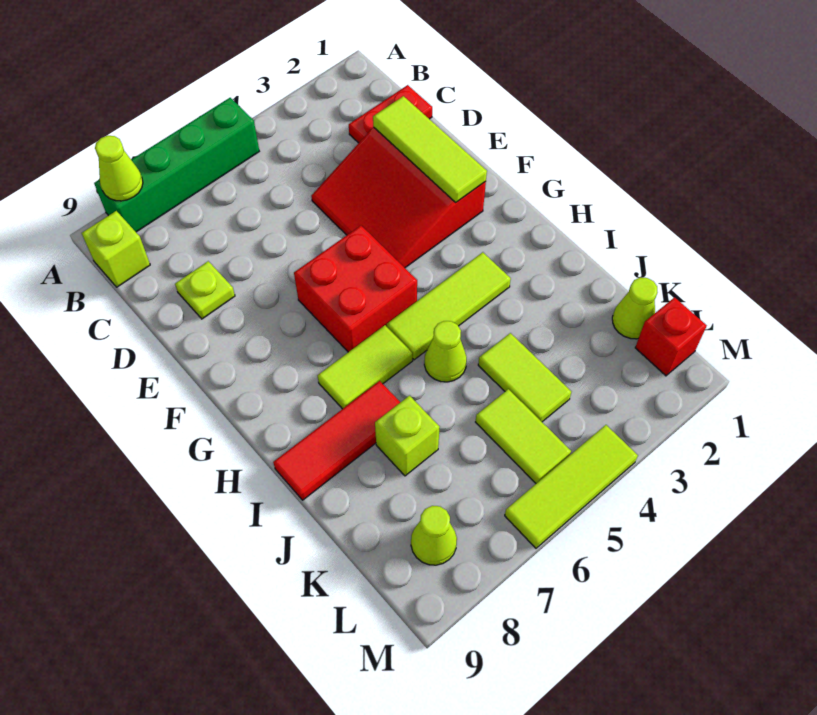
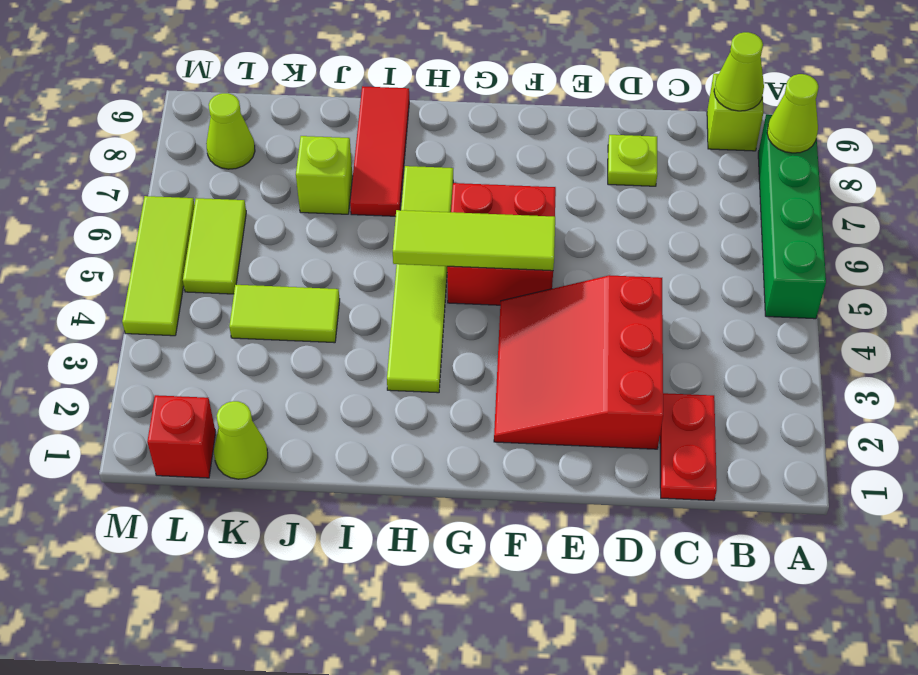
red slope D2:F4 level 1 top 2 -> red slope D2:F4 level 1 top D
lime tile D2:F2 level 2 -> lime tile F5:H5 level 2
lime cone I5 level 1 -> lime cone B9 level 2
lime tile K5:L5 level 1 -> lime tile L5:L6 level 1

